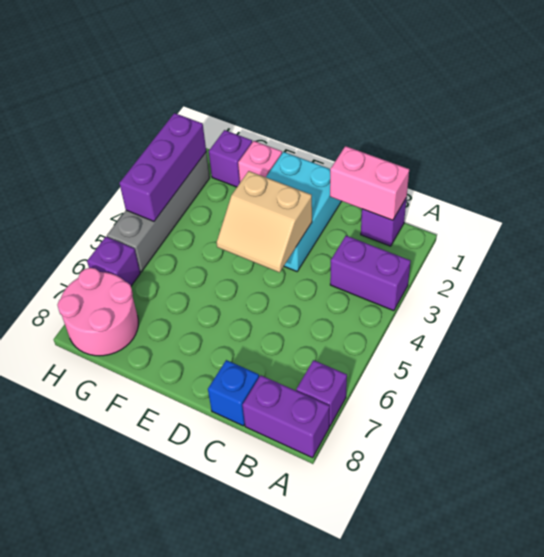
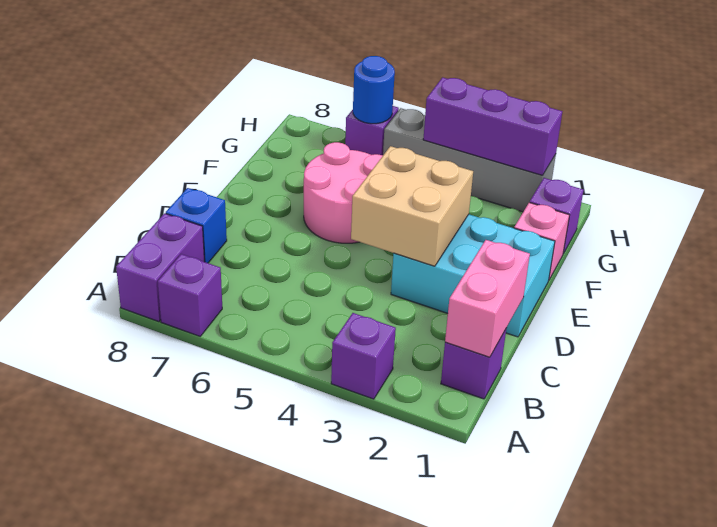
purple brick A3:B3 level 1 -> purple brick A3 level 1
tan slope D3:E4 level 2 top 3 -> tan brick D3:E4 level 2
pink round brick G7:H8 level 1 -> pink round brick E5:F6 level 1
none -> blue round brick H6 level 2

